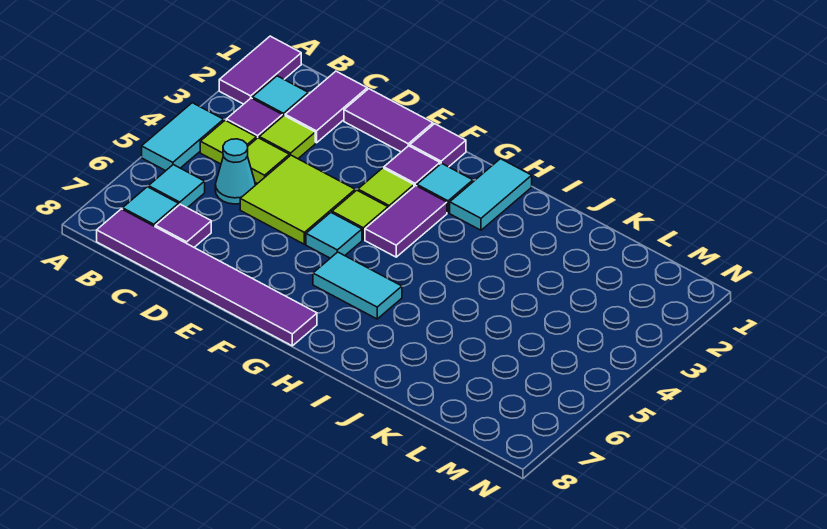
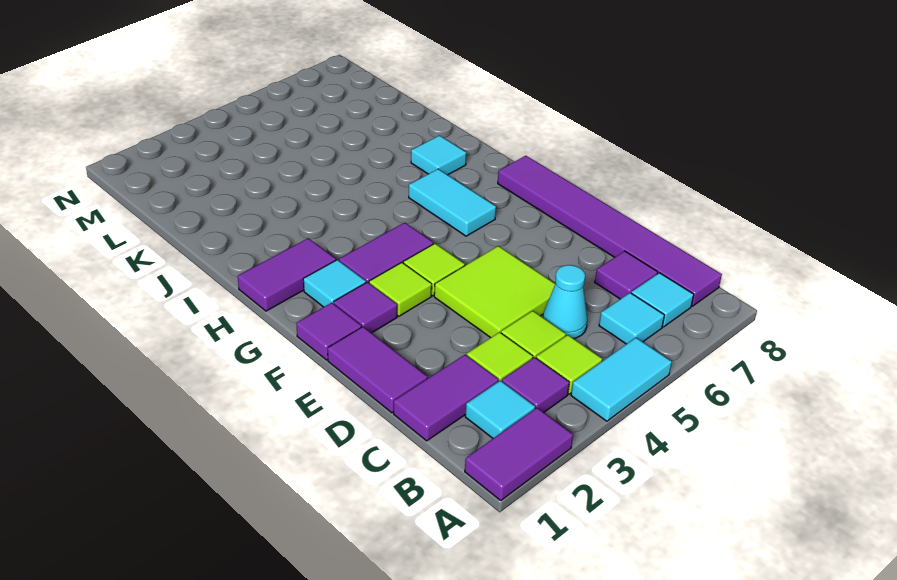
cyan tile F5 level 1 -> cyan tile I7 level 1
cyan tile H1:H2 level 1 -> purple tile H1:H2 level 1

